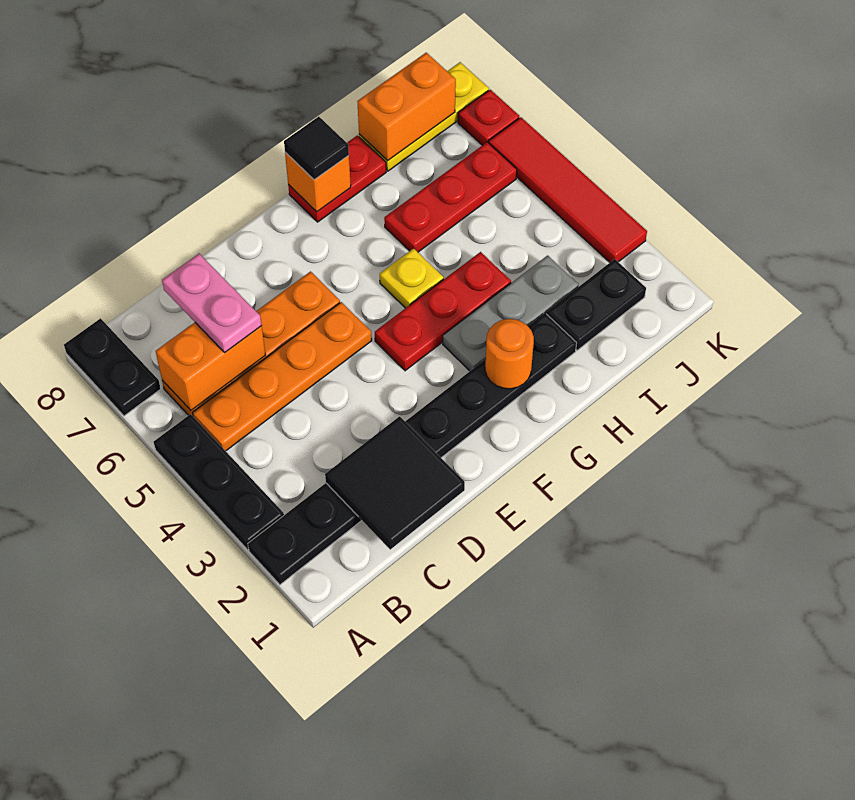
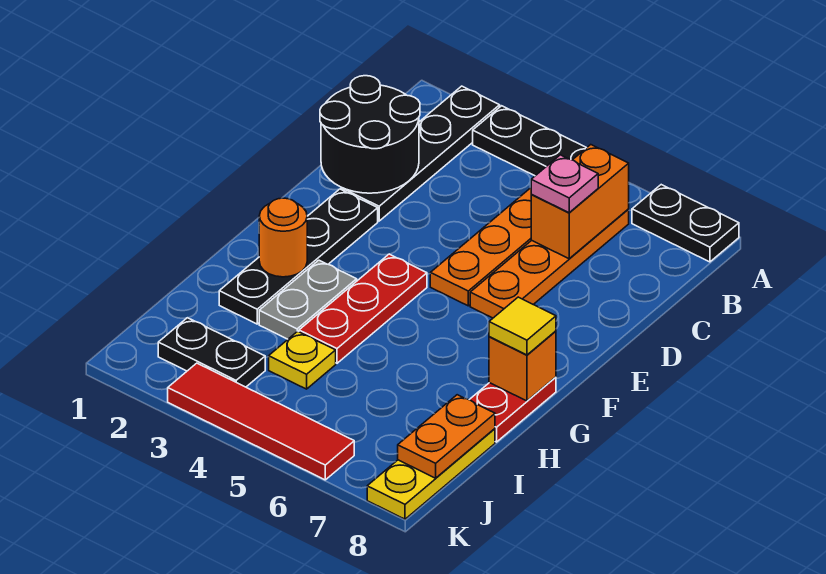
black tile C1:D2 level 2 -> black round brick C1:D2 level 2
pink plate C6:C7 level 3 -> pink plate C6 level 3
grey plate G3:I3 level 1 -> grey plate G3:H3 level 1
yellow plate G5 level 1 -> yellow plate I4 level 1
black tile G8 level 3 -> yellow tile G8 level 3
red plate H6:J6 level 1 -> none
black plate I2:J2 level 1 -> black plate J2:J3 level 1
orange brick I8:J8 level 2 -> orange plate I8:J8 level 2
red plate K7 level 1 -> none

